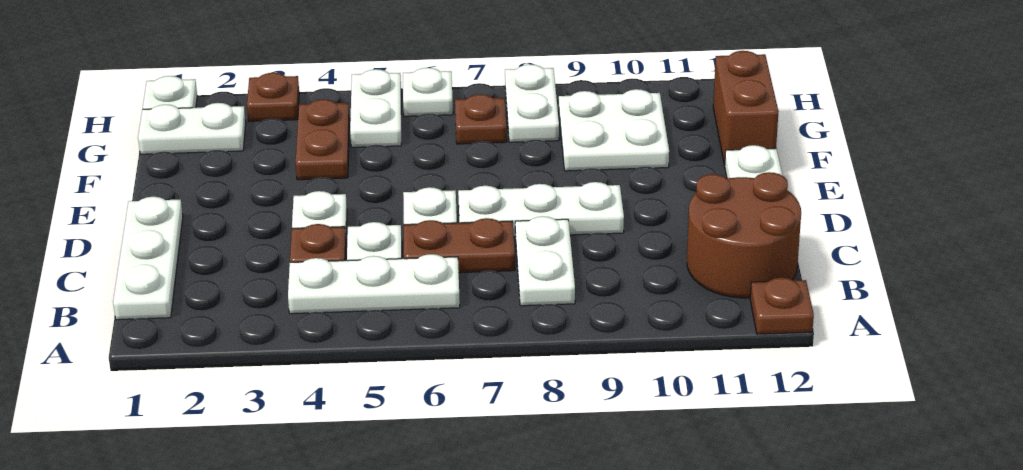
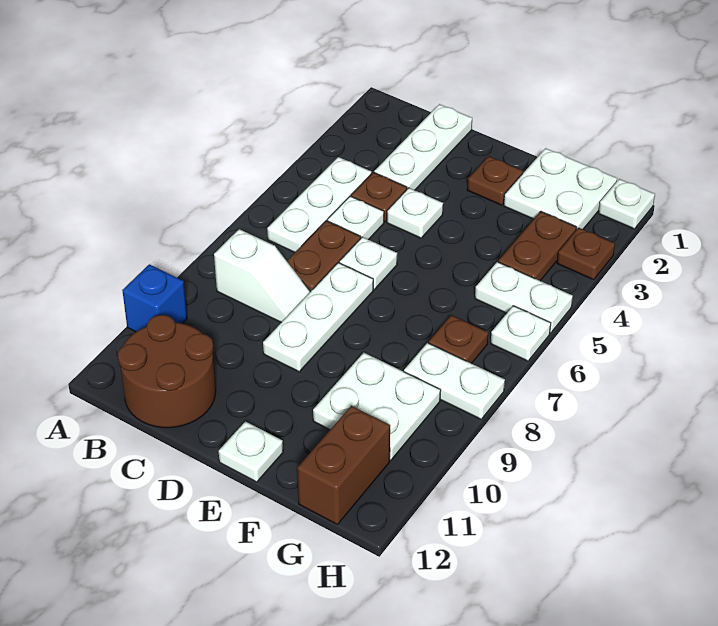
none -> blue brick A10 level 1
brown plate A12 level 1 -> brown plate E2 level 1
white plate B1:D1 level 1 -> white plate C1:C3 level 1
white plate B8:C8 level 1 -> white slope B8:C8 level 1 top B
brown plate F4:G4 level 1 -> brown plate G3:G4 level 1
brown brick F12:G12 level 1 -> brown brick G11:G12 level 1
white plate G1:G2 level 1 -> white plate F1:G2 level 1

